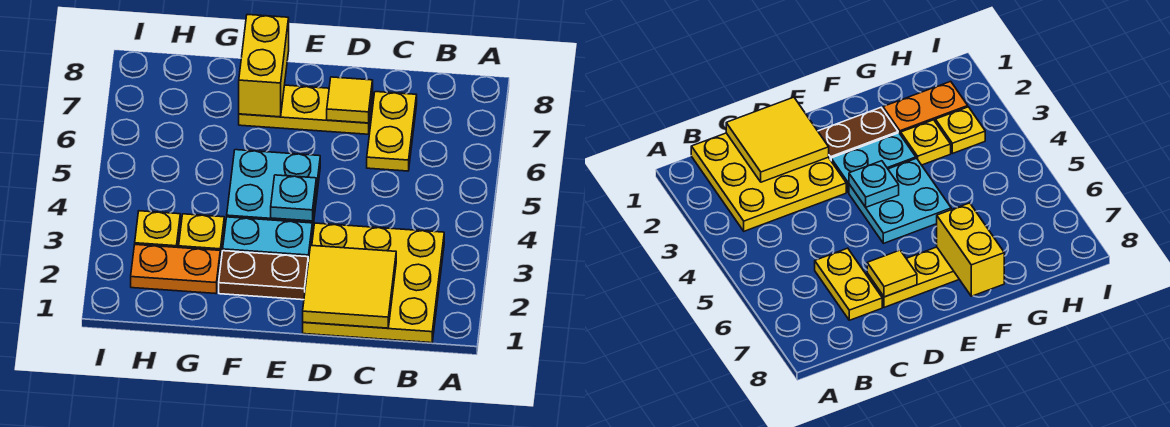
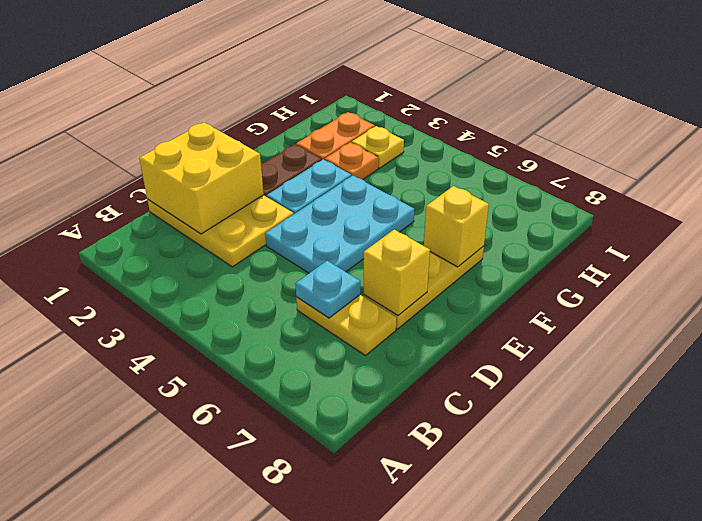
yellow plate B1:D3 level 1 -> yellow plate C1:D3 level 1
yellow tile C1:D2 level 2 -> yellow brick C1:D2 level 2
yellow tile D7 level 2 -> yellow brick D7 level 2
cyan plate E4:F5 level 1 -> cyan plate D4:F5 level 1
cyan plate E4 level 2 -> cyan plate C6 level 2
yellow brick F7:F8 level 2 -> yellow brick F7 level 2
yellow plate G3 level 1 -> orange plate G3 level 1

